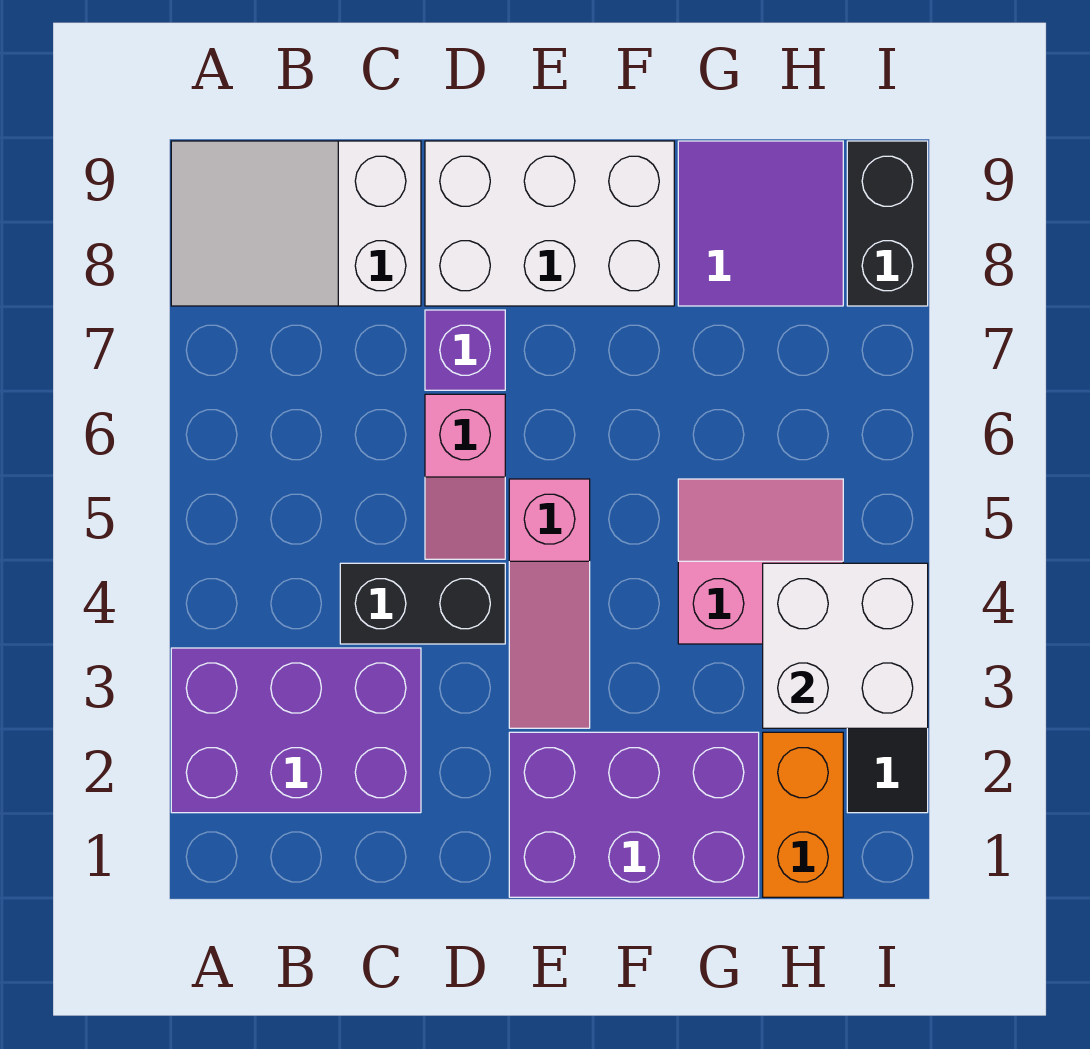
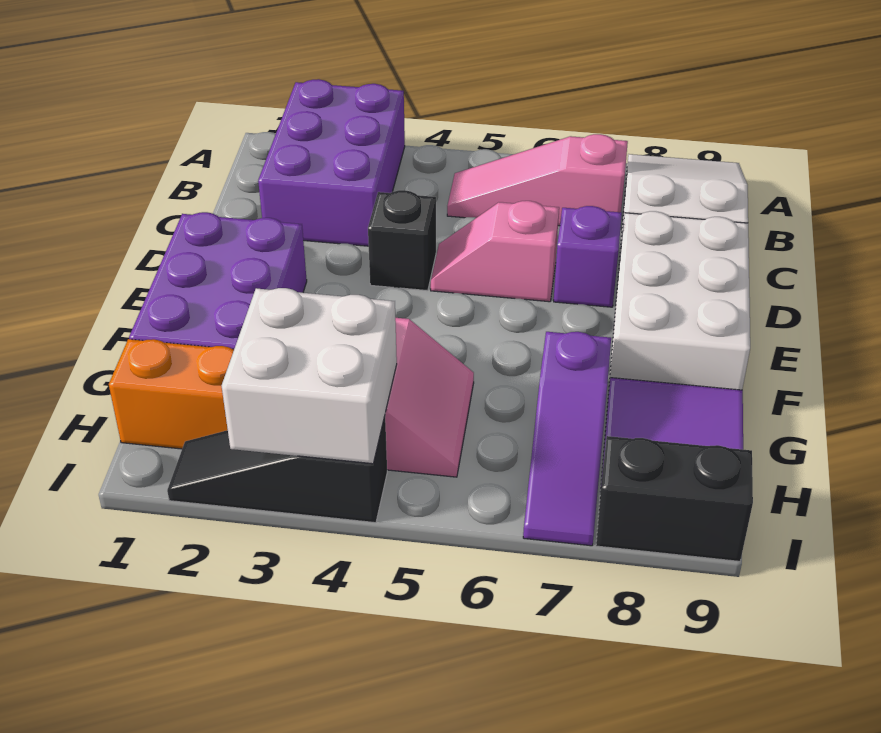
black brick C4:D4 level 1 -> black brick D4 level 1
pink slope E3:E5 level 1 top 5 -> pink slope B5:B7 level 1 top 7
none -> purple slope G7:I7 level 1 top G

